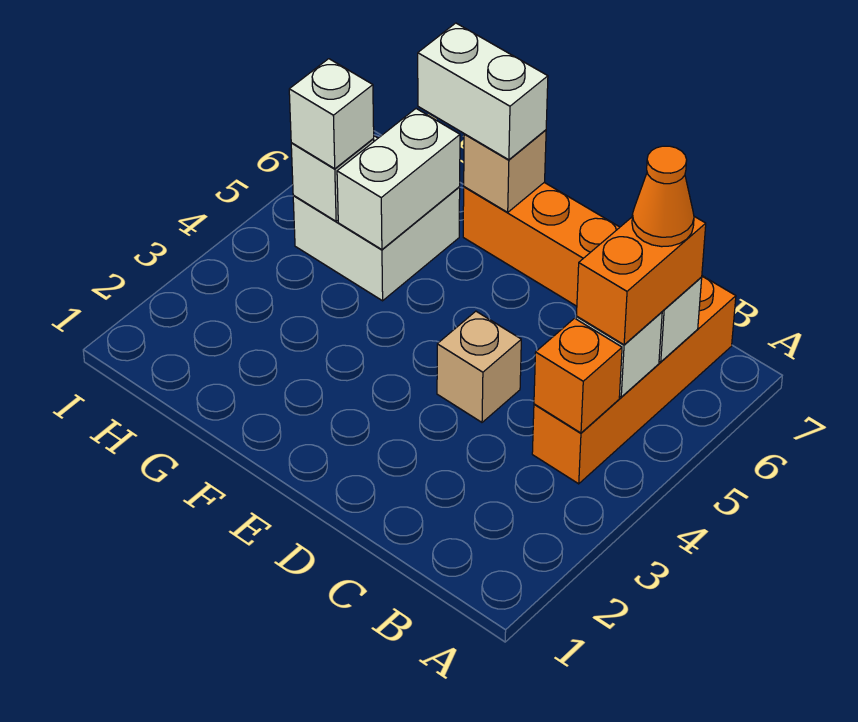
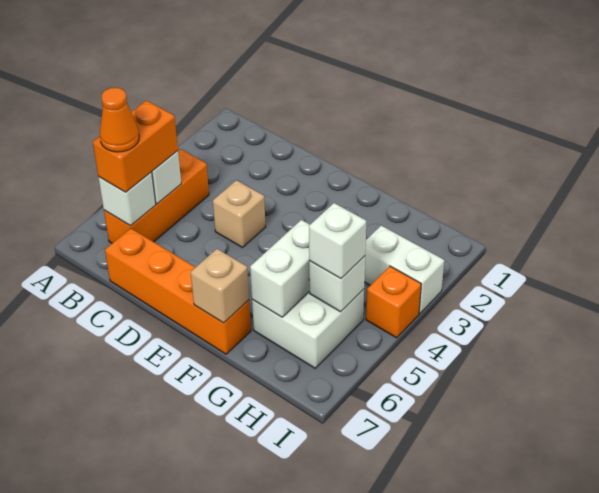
orange brick B4:B7 level 1 -> orange brick B4:B6 level 1
orange brick B4 level 2 -> orange brick I4 level 1
white brick F7:G7 level 3 -> white brick H3:I3 level 1

